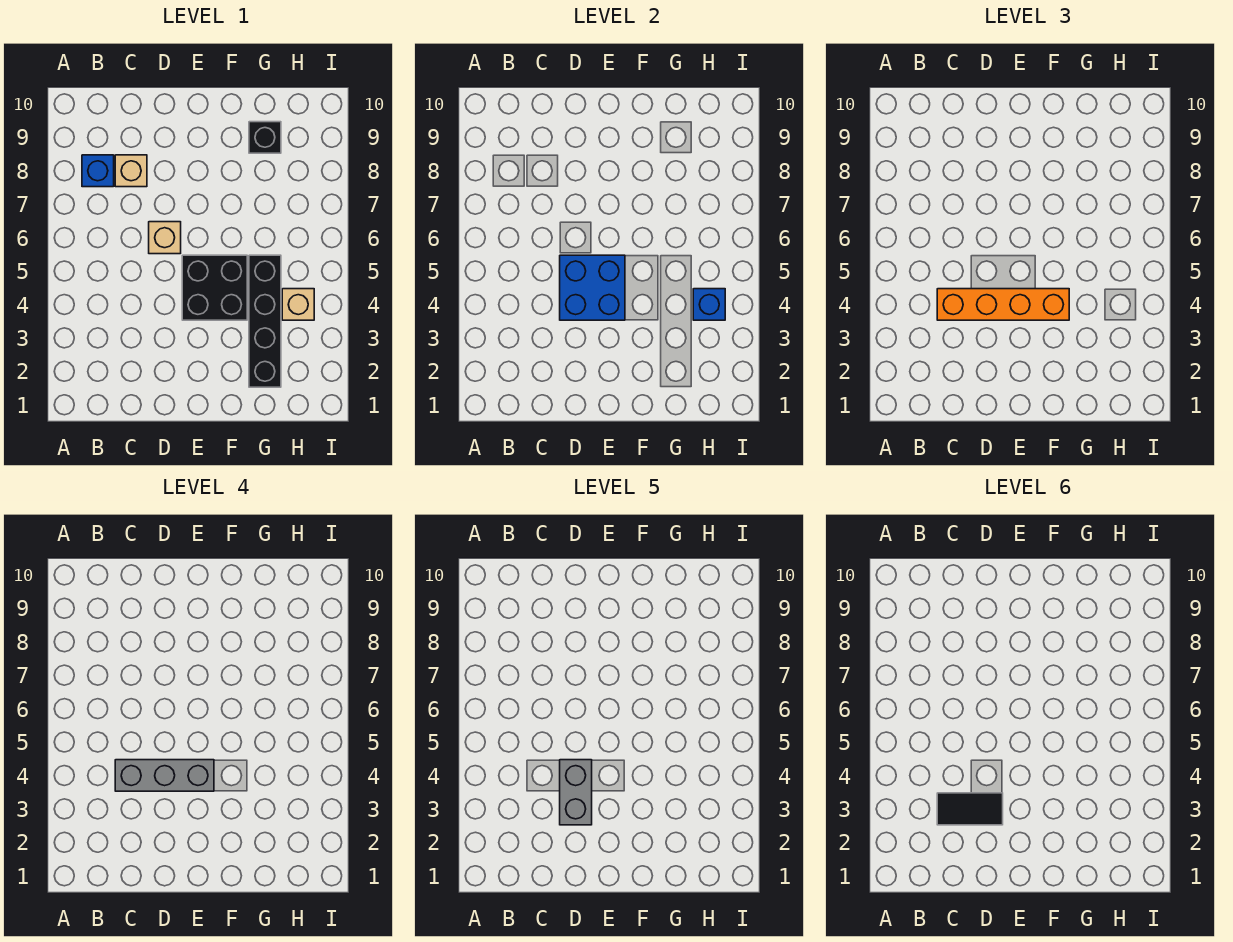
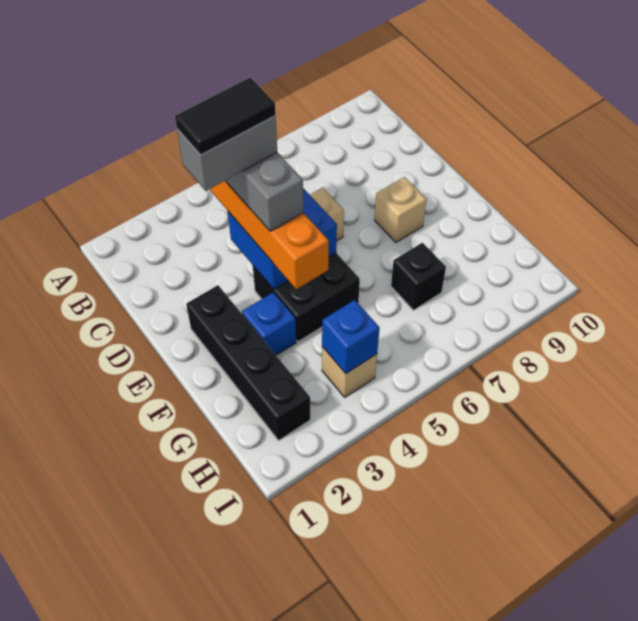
blue brick B8 level 1 -> blue brick F3 level 1
black tile C3:D3 level 6 -> black tile D3:D4 level 6
tan brick C8 level 1 -> tan brick E8 level 1
black brick G2:G5 level 1 -> black brick E2:H2 level 1
black brick G9 level 1 -> black brick G7 level 1

